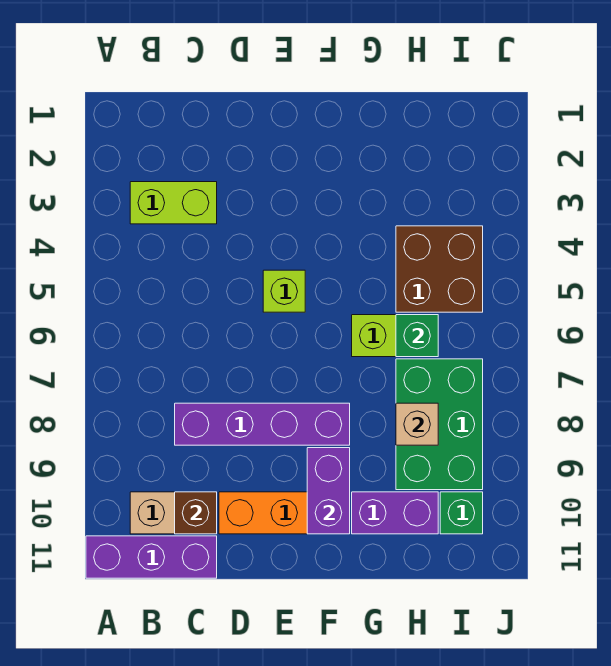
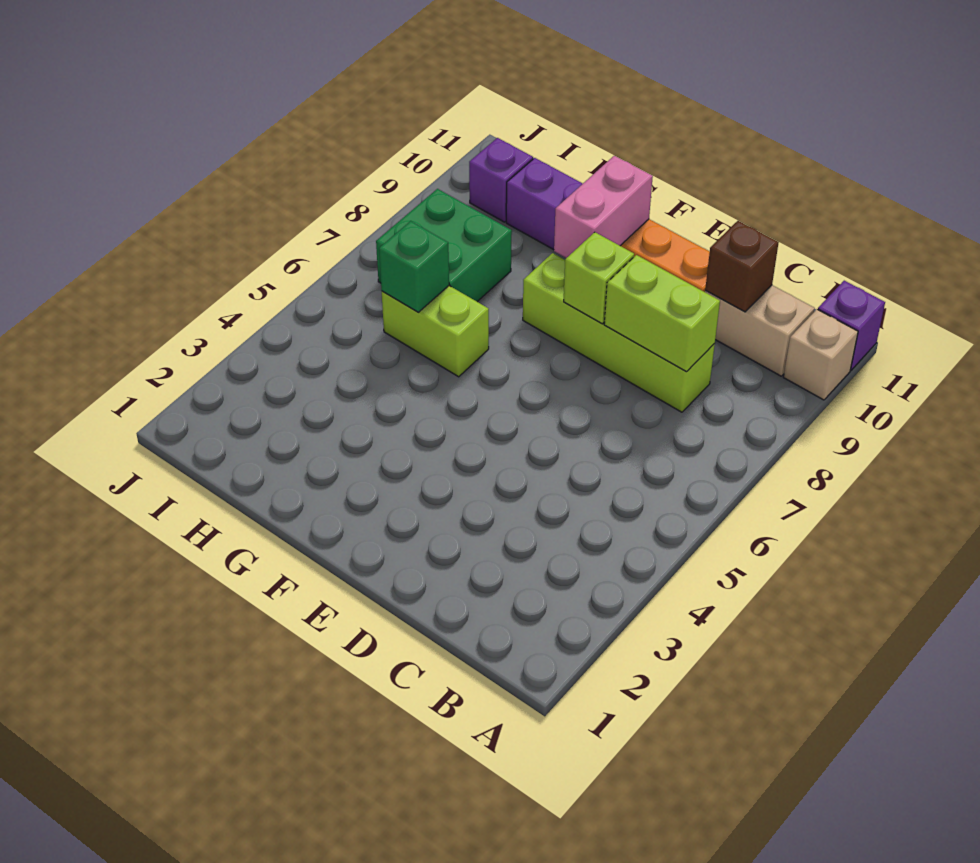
purple brick A11:C11 level 1 -> purple brick A11 level 1
lime brick B3:C3 level 1 -> lime brick C8:D8 level 2
purple brick C8:F8 level 1 -> lime brick C8:F8 level 1
lime brick E5 level 1 -> lime brick E8 level 2
purple brick F9:F10 level 2 -> pink brick F9:F10 level 2
brown brick H4:I5 level 1 -> none
green brick H7:I9 level 1 -> green brick H7:I8 level 1
tan brick H8 level 2 -> tan brick A10 level 1
green brick I10 level 1 -> purple brick I10 level 1

